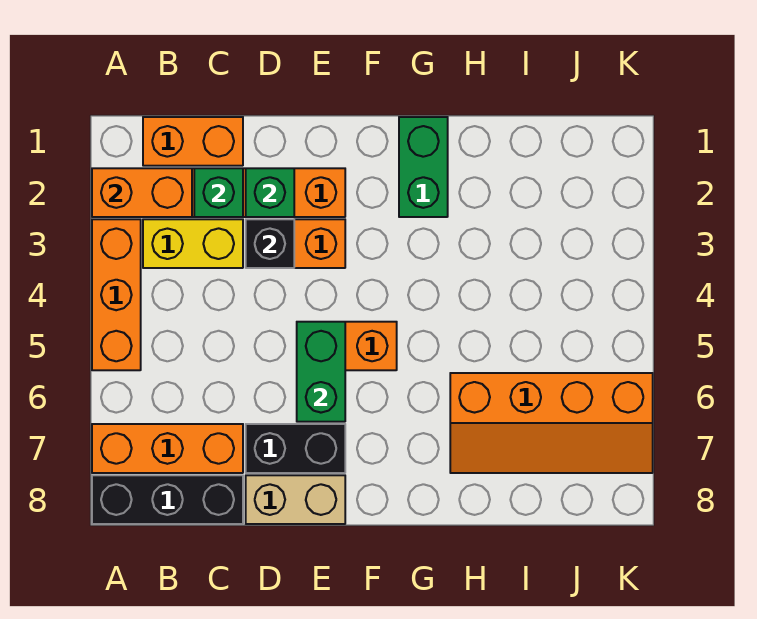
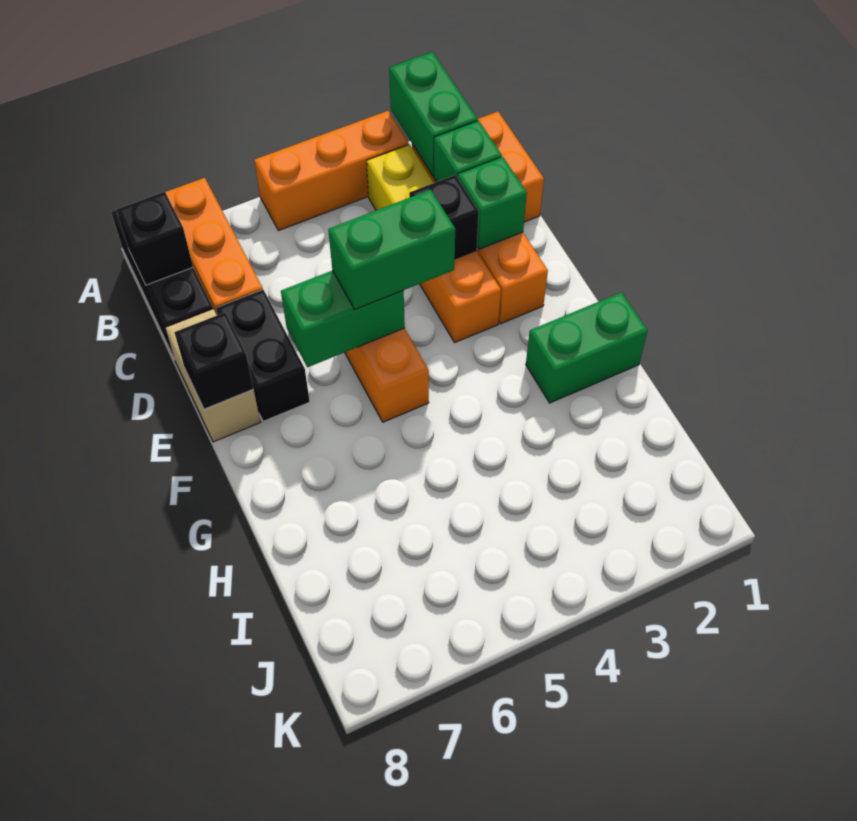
orange brick A2:B2 level 2 -> green brick A2:B2 level 2
none -> black brick B8 level 2
none -> green brick E4:E5 level 3
none -> black brick E8 level 2
orange slope H6:K7 level 1 top 6 -> none

